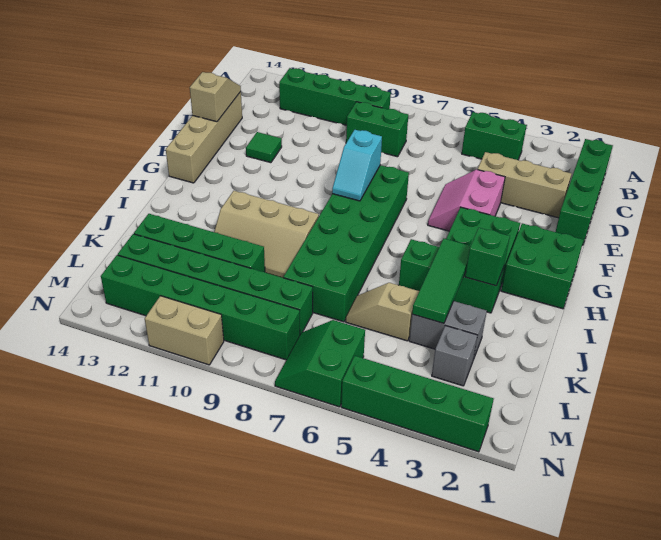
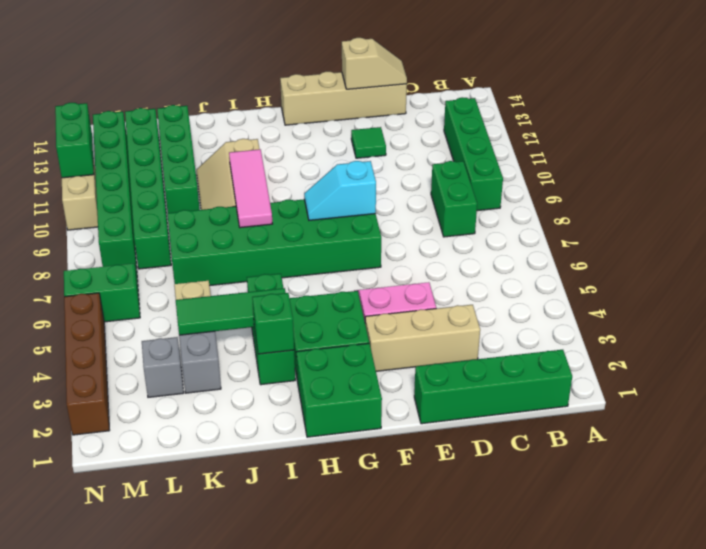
green brick B4:B5 level 1 -> green brick N11:N12 level 2
tan brick D2:D4 level 1 -> tan brick D3:F3 level 1
none -> pink tile I8:I10 level 2
green brick N2:N5 level 1 -> brown brick N2:N5 level 1

